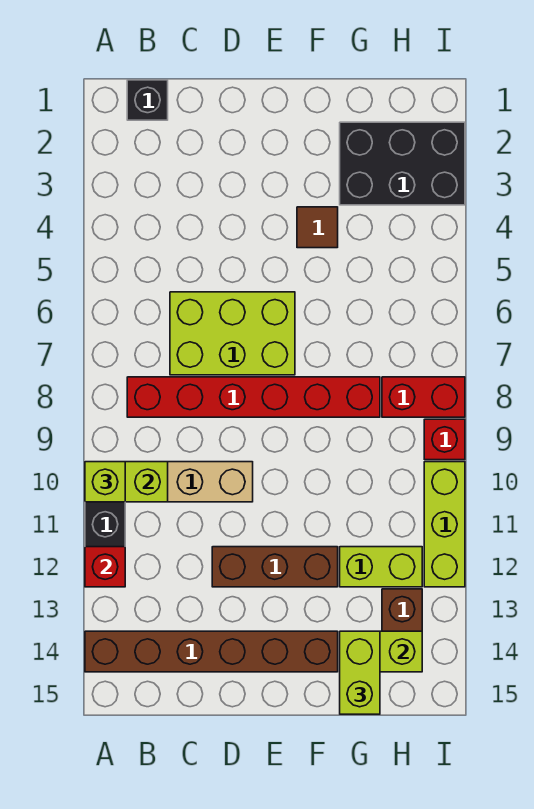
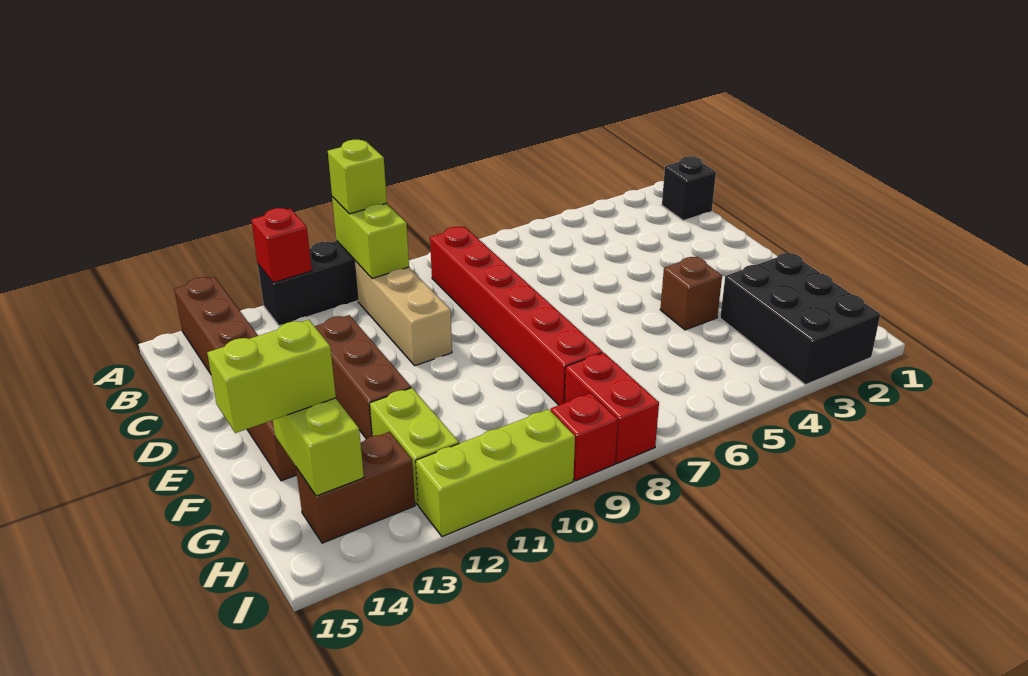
lime brick C6:E7 level 1 -> none
brown tile F4 level 1 -> brown brick F4 level 1

